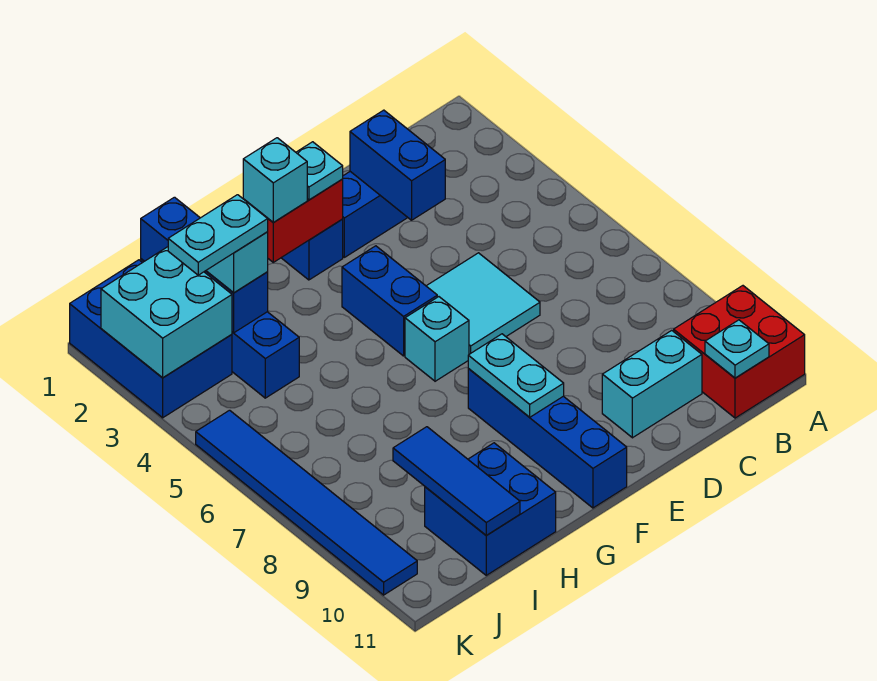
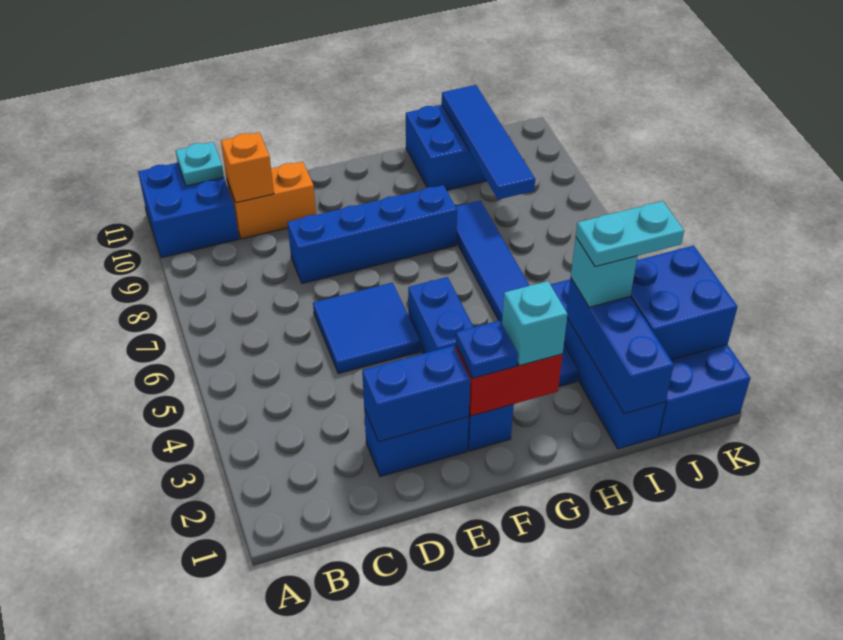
red brick A10:B11 level 1 -> blue brick A10:B11 level 1
cyan brick C10:D10 level 1 -> orange brick C10:D10 level 1
none -> orange brick C10 level 2
blue brick D2:D3 level 2 -> blue brick D2:E2 level 2
cyan tile D5:E6 level 1 -> blue tile D5:E6 level 1
cyan plate F2 level 3 -> blue plate F2 level 3
cyan brick F6 level 1 -> none
blue brick F8:F11 level 1 -> blue brick D8:G8 level 1
cyan plate F8:F9 level 2 -> none
blue tile I9:I11 level 2 -> blue tile I8:I11 level 2
cyan brick J2:K3 level 2 -> blue brick J2:K3 level 2
blue tile K5:K10 level 1 -> blue tile H3:H8 level 1

